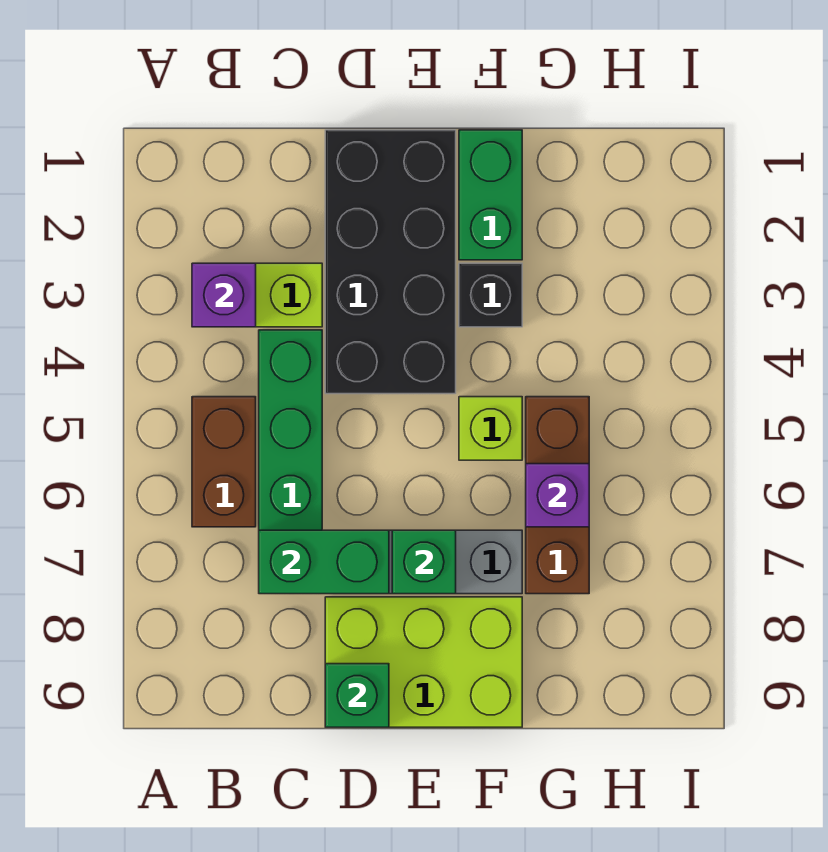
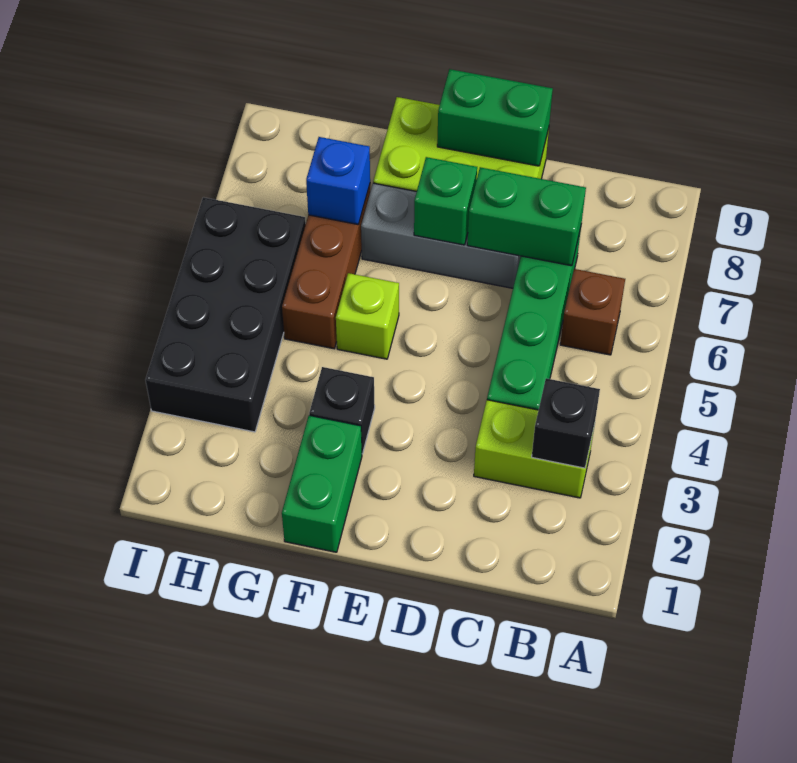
purple brick B3 level 2 -> black brick B3 level 2
brown brick B5:B6 level 1 -> brown brick B6 level 1
black brick D1:E4 level 1 -> black brick H3:I6 level 1
green brick D9 level 2 -> green brick D9:E9 level 2
purple brick G6 level 2 -> none
none -> blue brick G7 level 2

